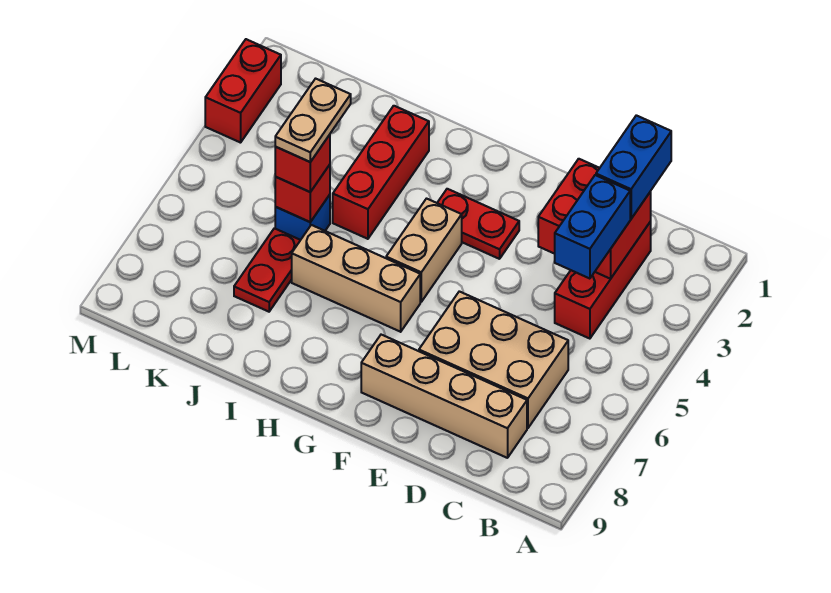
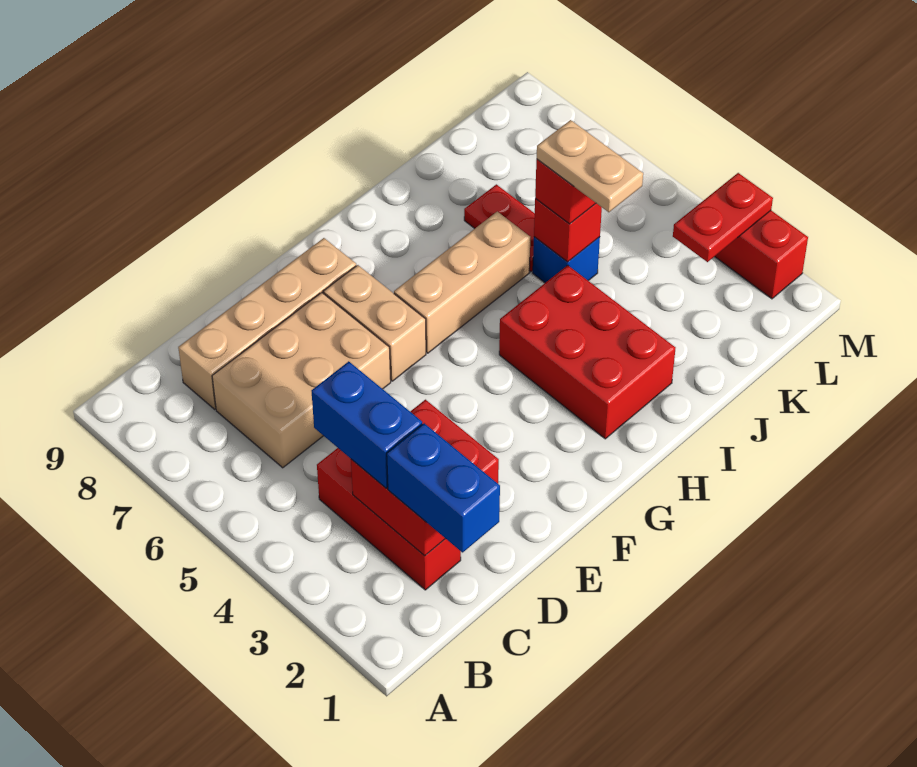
red plate F3:G3 level 1 -> red plate L3:M3 level 2
tan brick G4:G5 level 1 -> tan brick F6:F7 level 1
red brick I2:I4 level 1 -> red brick H2:I4 level 1

